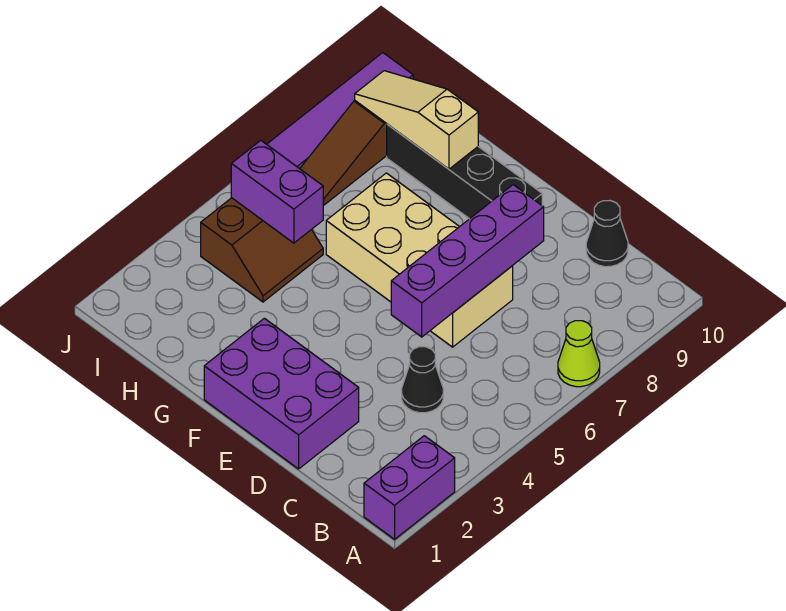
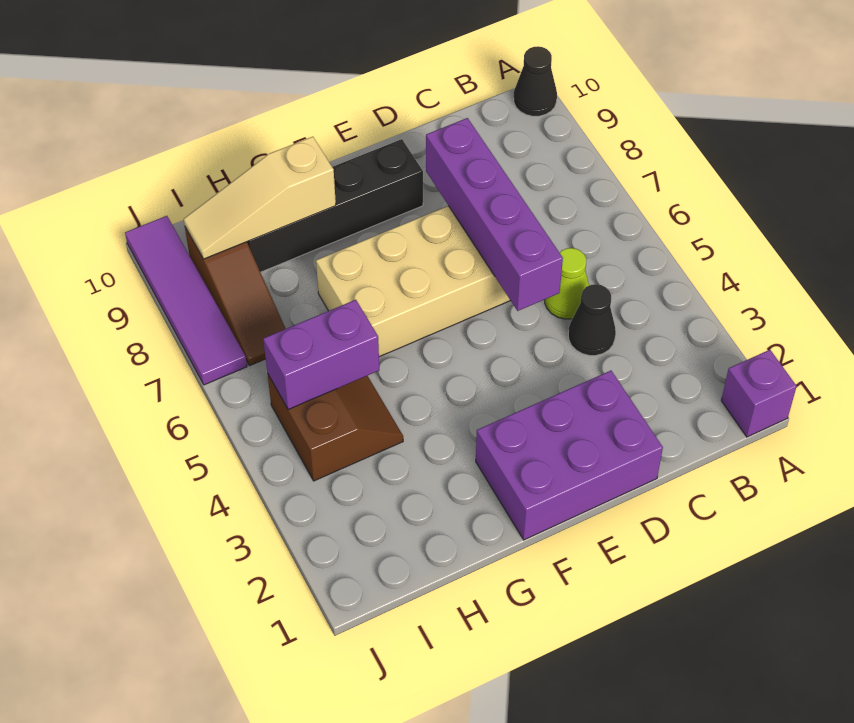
purple brick A1:A2 level 1 -> purple brick A1 level 1
lime cone A7 level 1 -> lime cone C5 level 1
black cone C10 level 1 -> black cone A10 level 1

